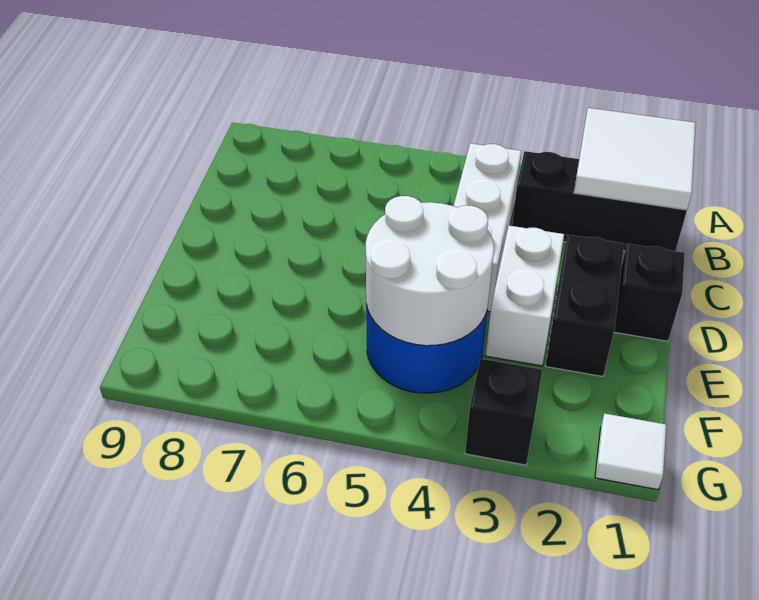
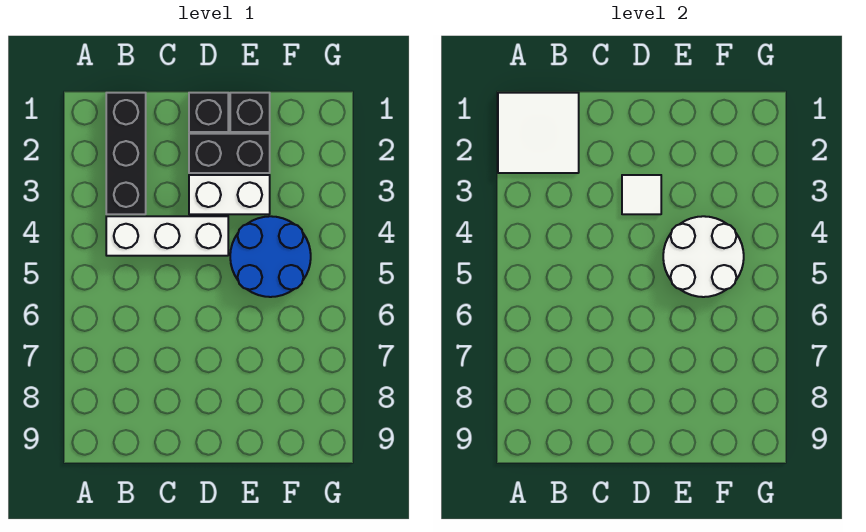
white tile G1 level 1 -> white tile D3 level 2
black brick G3 level 1 -> black brick E1 level 1

